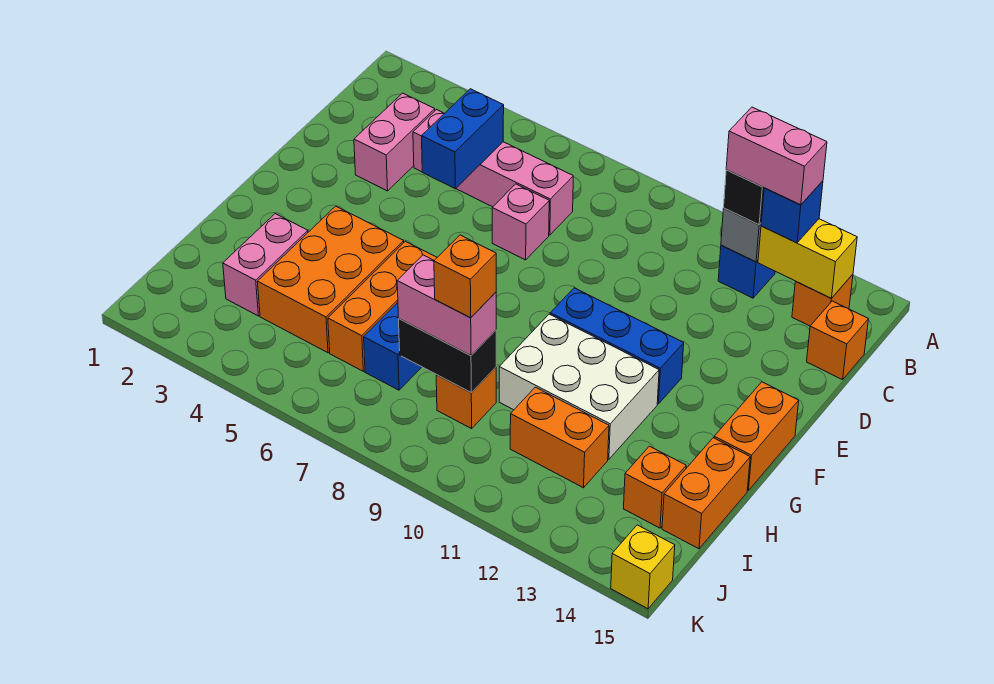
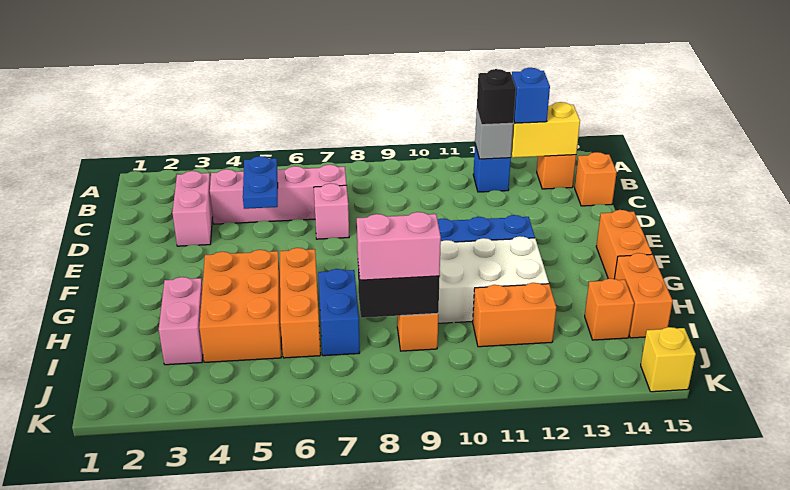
pink brick B12:B13 level 4 -> none
blue brick C5:D5 level 2 -> blue plate C5:D5 level 2
orange brick I9 level 4 -> none

